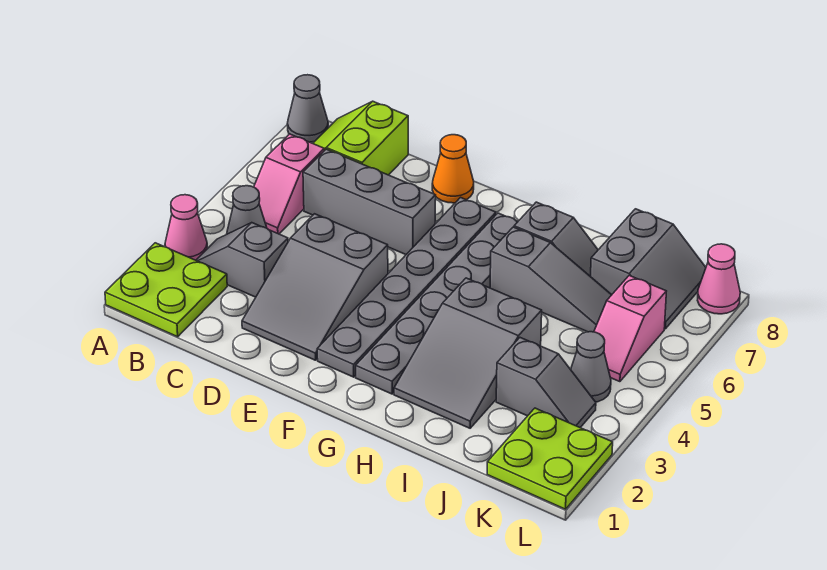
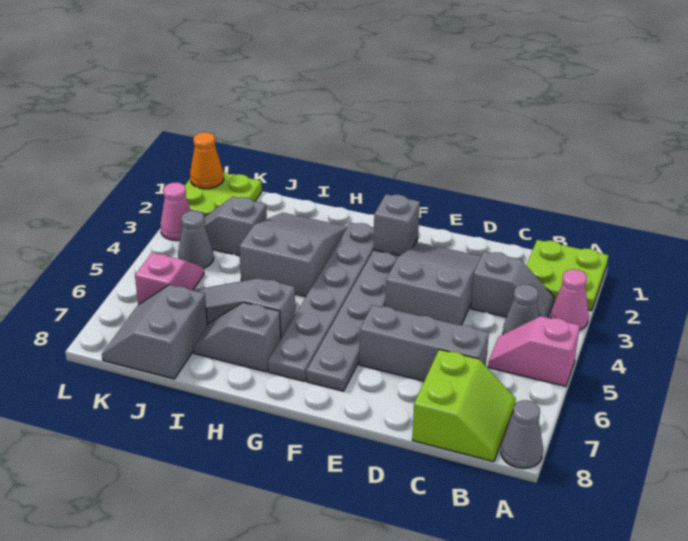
pink slope B5:B6 level 1 top 6 -> pink slope A5:B5 level 1 top A
orange cone E8 level 1 -> orange cone L1 level 2
none -> grey brick F2 level 2
pink cone L8 level 1 -> pink cone L3 level 1

